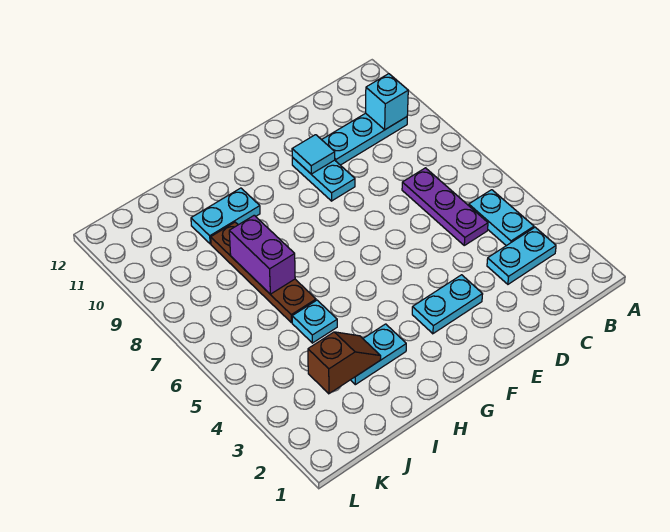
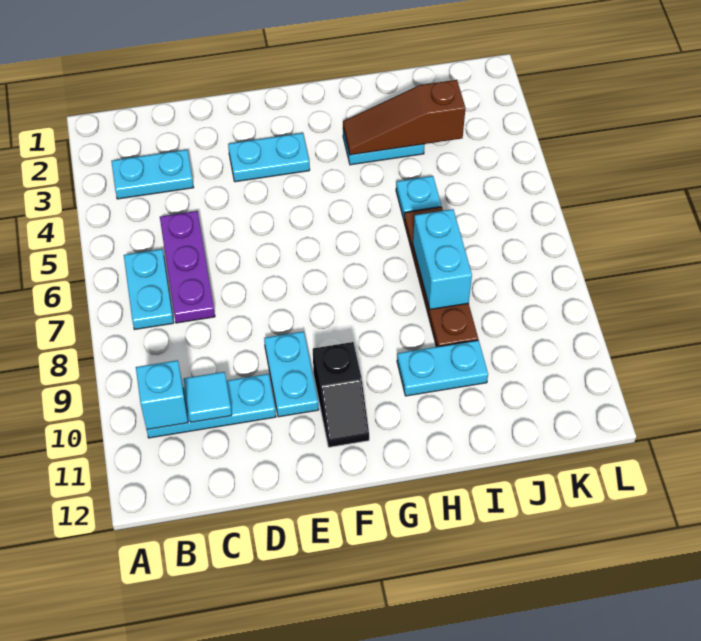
cyan plate B4:B5 level 1 -> cyan plate B6:B7 level 1
cyan tile E10 level 2 -> cyan tile C10 level 2
none -> black slope F10:F11 level 1 top 10
brown slope I3:J3 level 2 top J -> brown slope H3:J3 level 2 top J
purple brick I7:I8 level 2 -> cyan brick I7:I8 level 2

